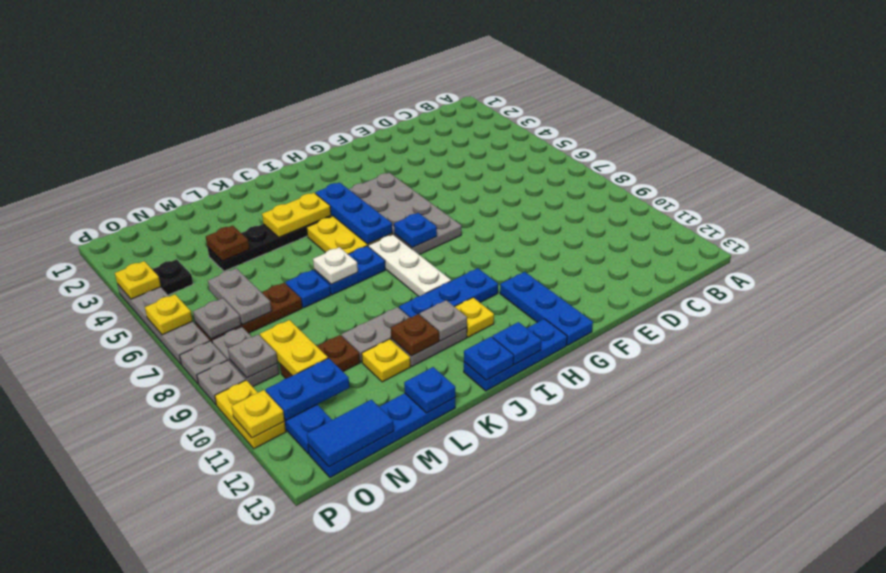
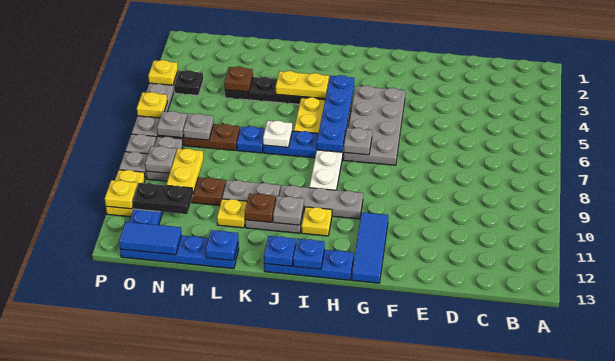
blue plate G11:G13 level 1 -> blue tile G11:G13 level 1
blue plate H7 level 2 -> grey plate H7 level 2
blue plate H10:J10 level 1 -> grey plate H10:J10 level 1
blue plate I4:I6 level 2 -> blue plate I4:I7 level 2
grey plate N6:N7 level 2 -> grey plate N7 level 2
blue plate N11:O11 level 2 -> black plate N11:O11 level 2

